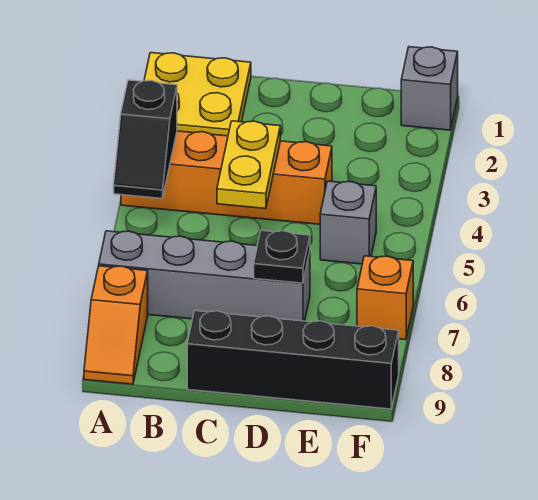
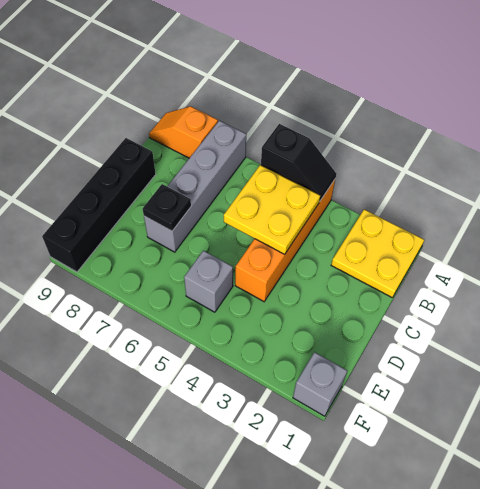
black slope A4:A5 level 2 top 4 -> black slope A4:A5 level 2 top 5
yellow plate C4:C5 level 2 -> yellow plate B4:C5 level 2
orange brick F7 level 1 -> none

